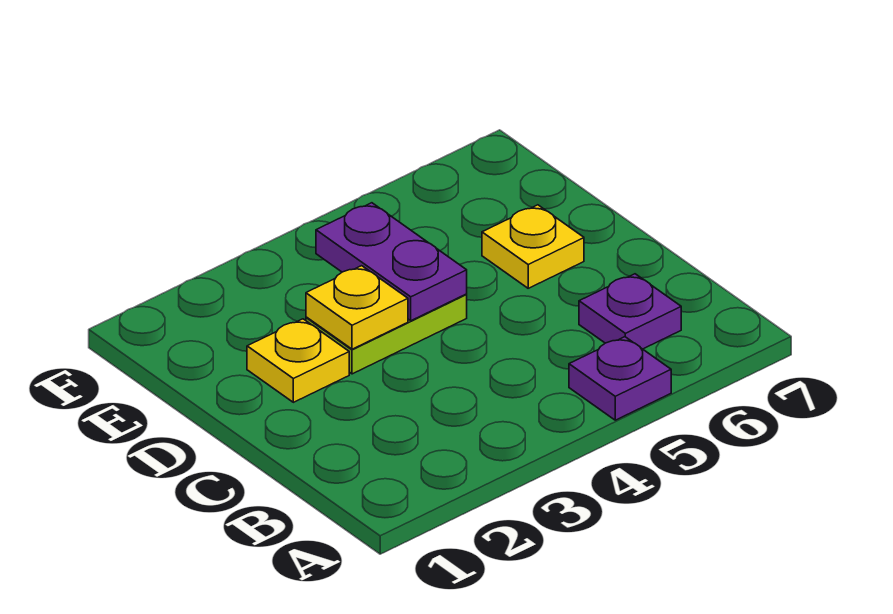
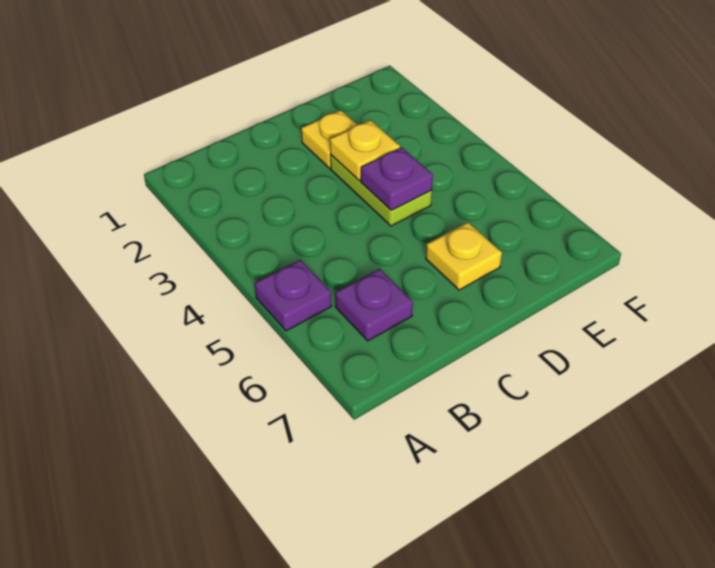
purple plate D4:E4 level 2 -> purple plate D4 level 2

